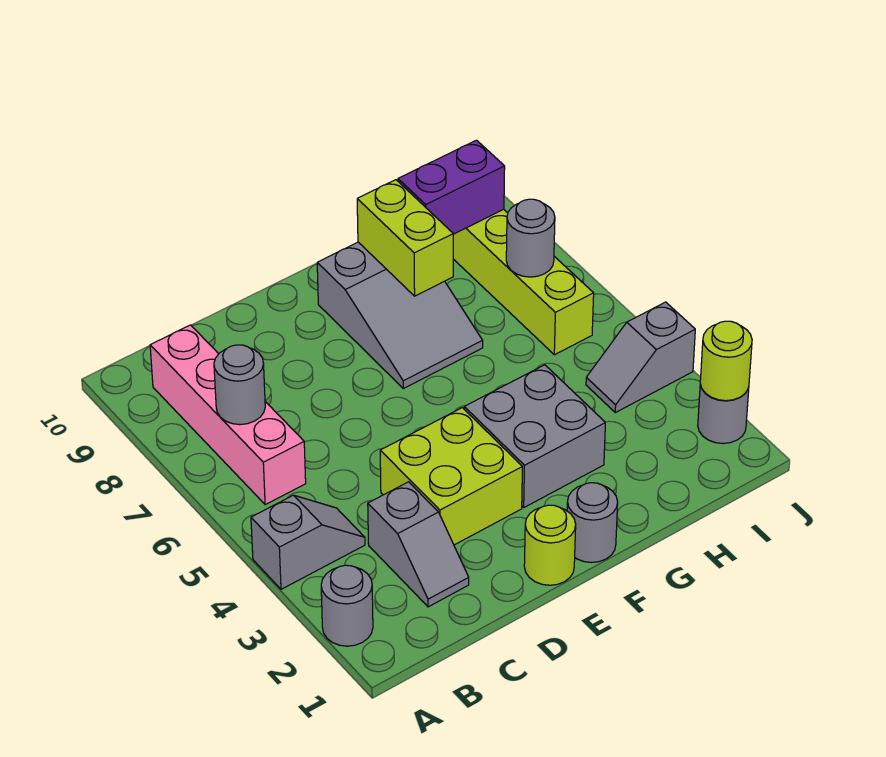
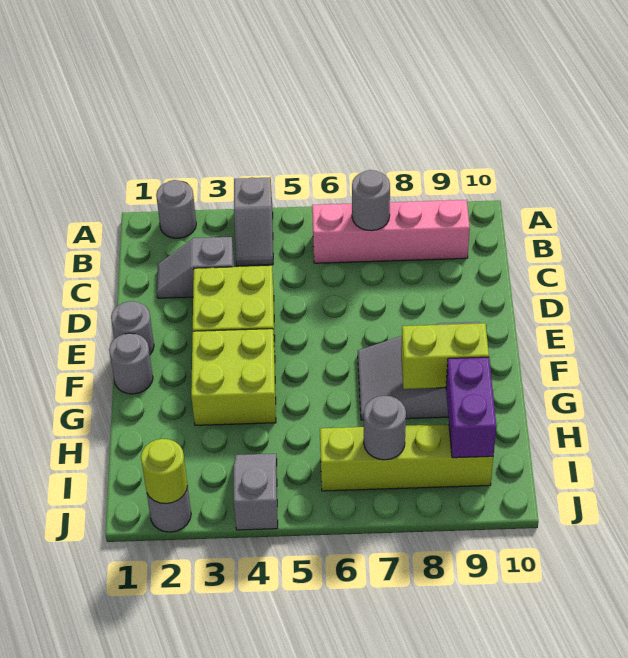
lime round brick E1 level 1 -> grey round brick E1 level 1
grey brick F3:G4 level 1 -> lime brick F3:G4 level 1

